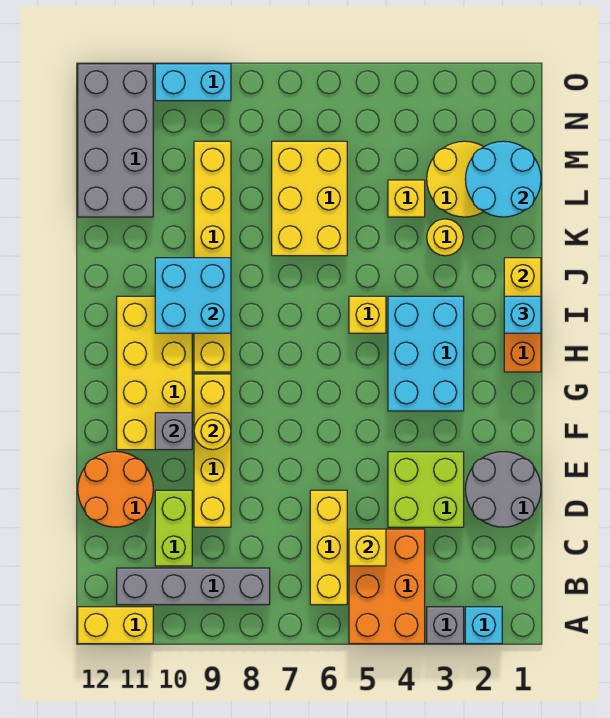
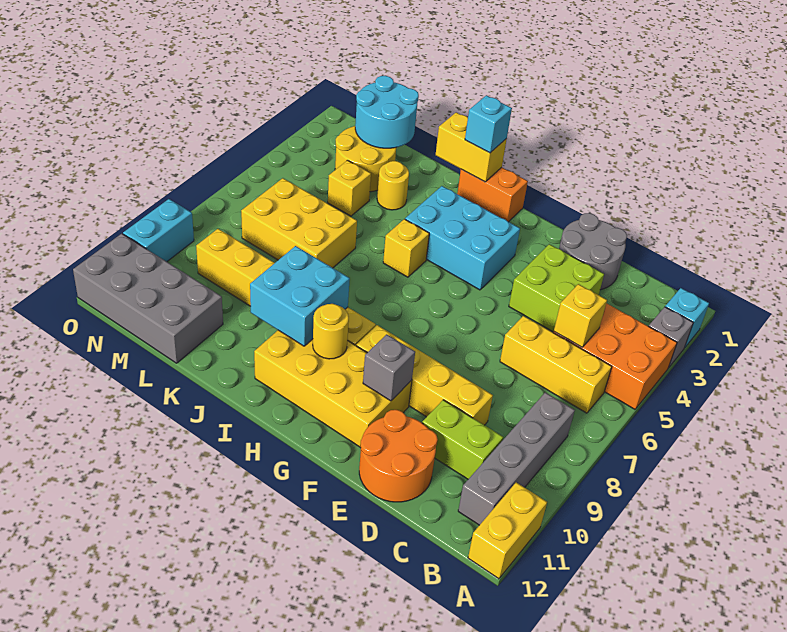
yellow round brick F9 level 2 -> yellow round brick H10 level 2

